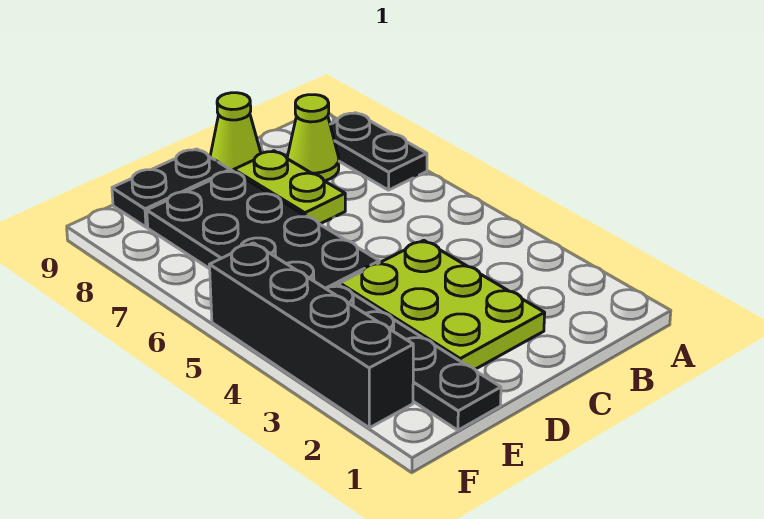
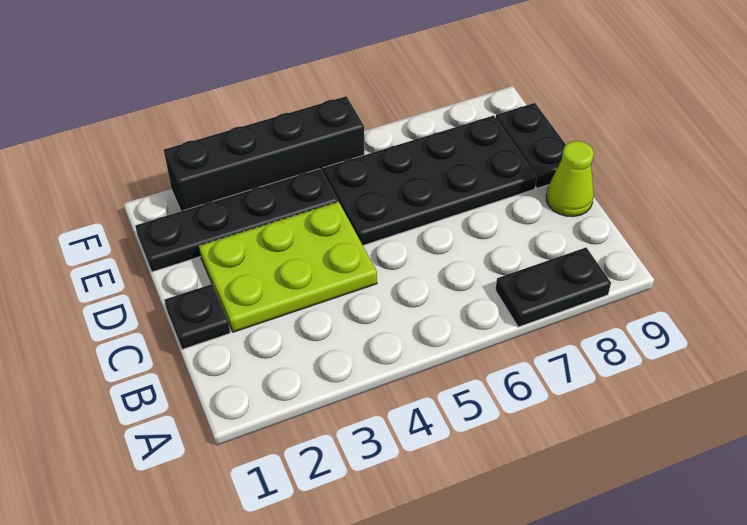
lime cone B8 level 1 -> none
none -> black plate C1 level 1
lime plate C7:C8 level 1 -> none

